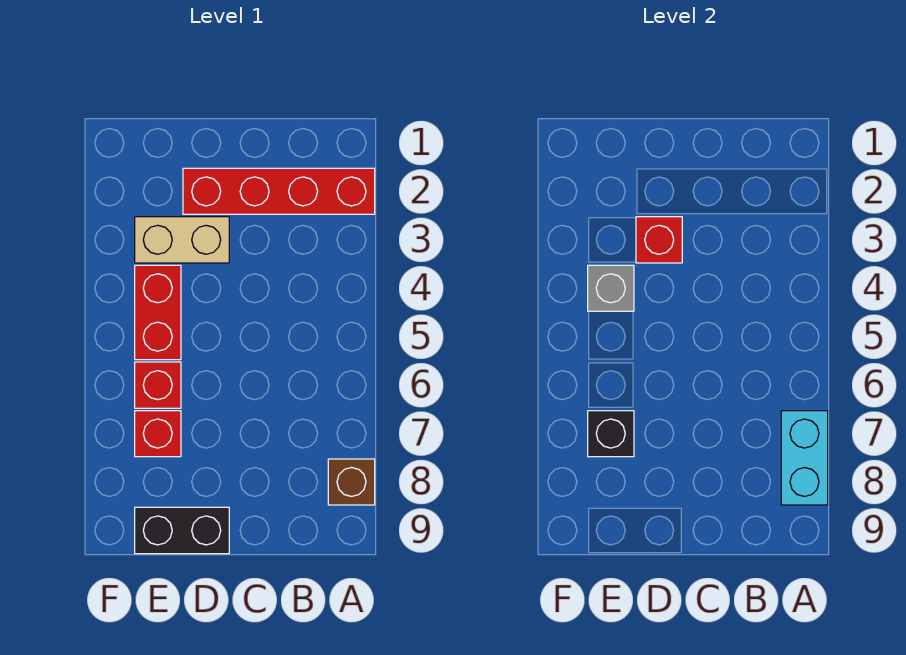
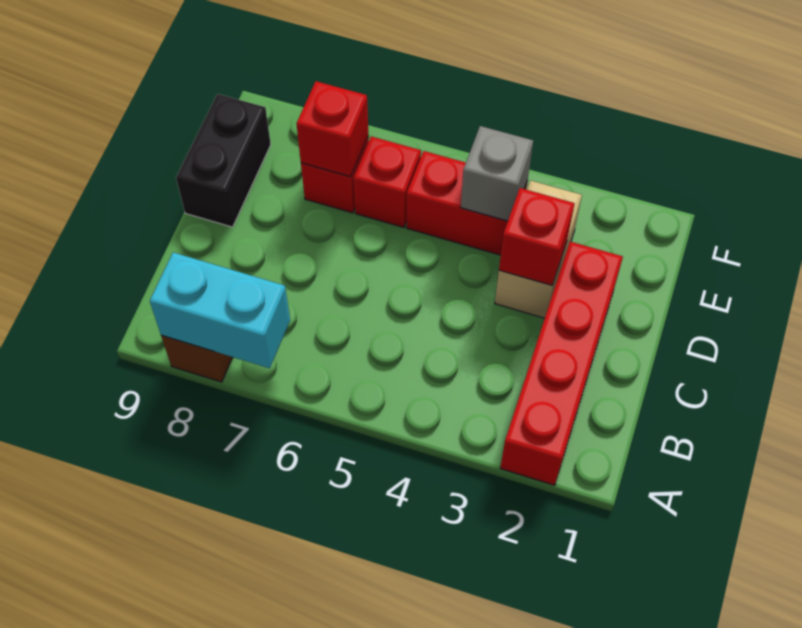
black brick E7 level 2 -> red brick E7 level 2

